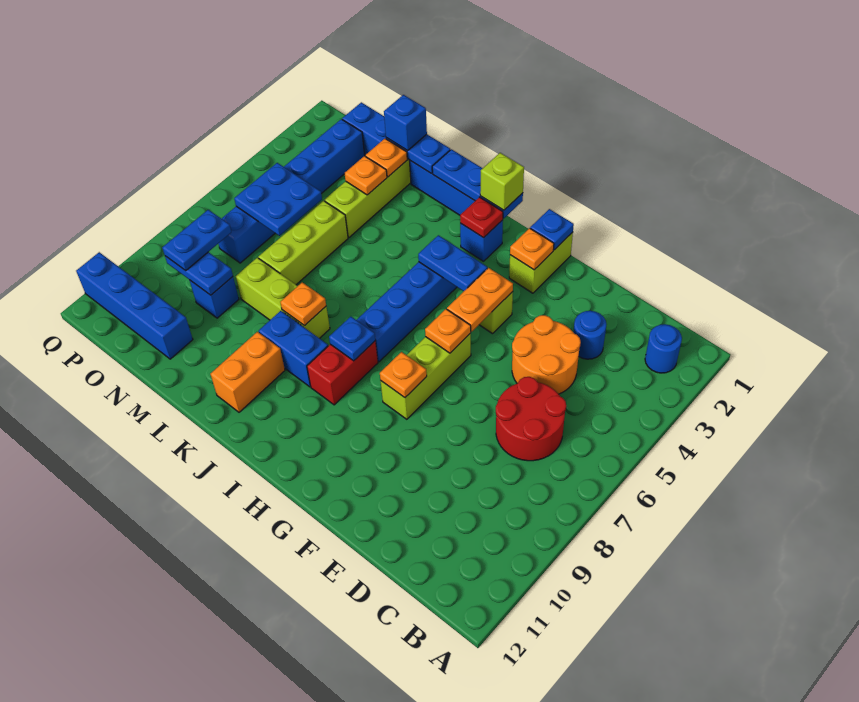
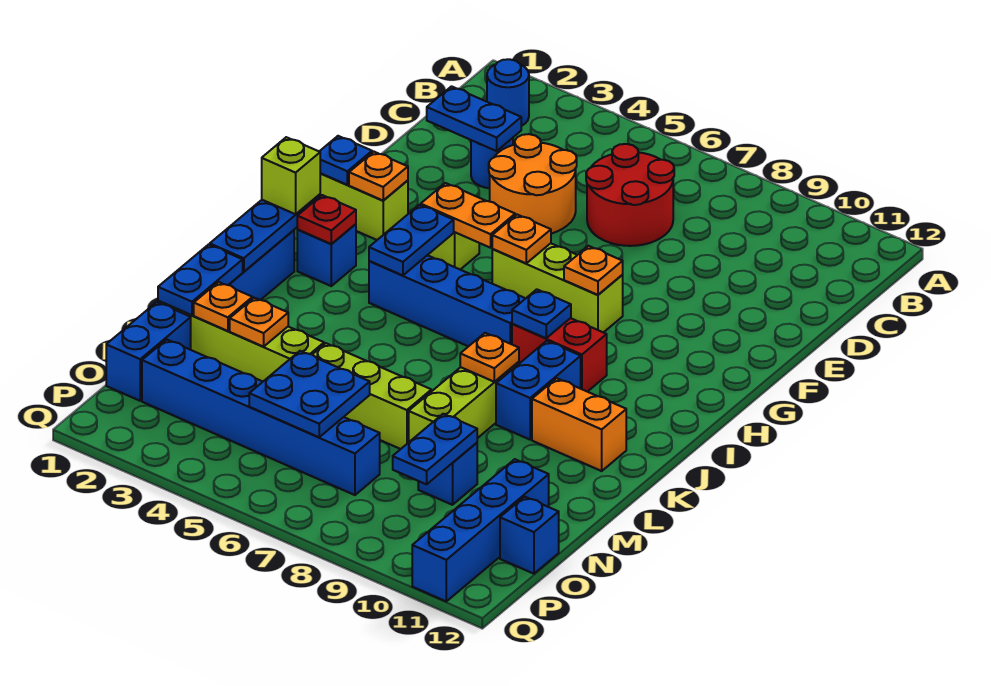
blue brick M1 level 3 -> blue brick O12 level 1
blue plate O8:O9 level 3 -> blue plate D2:D3 level 2

